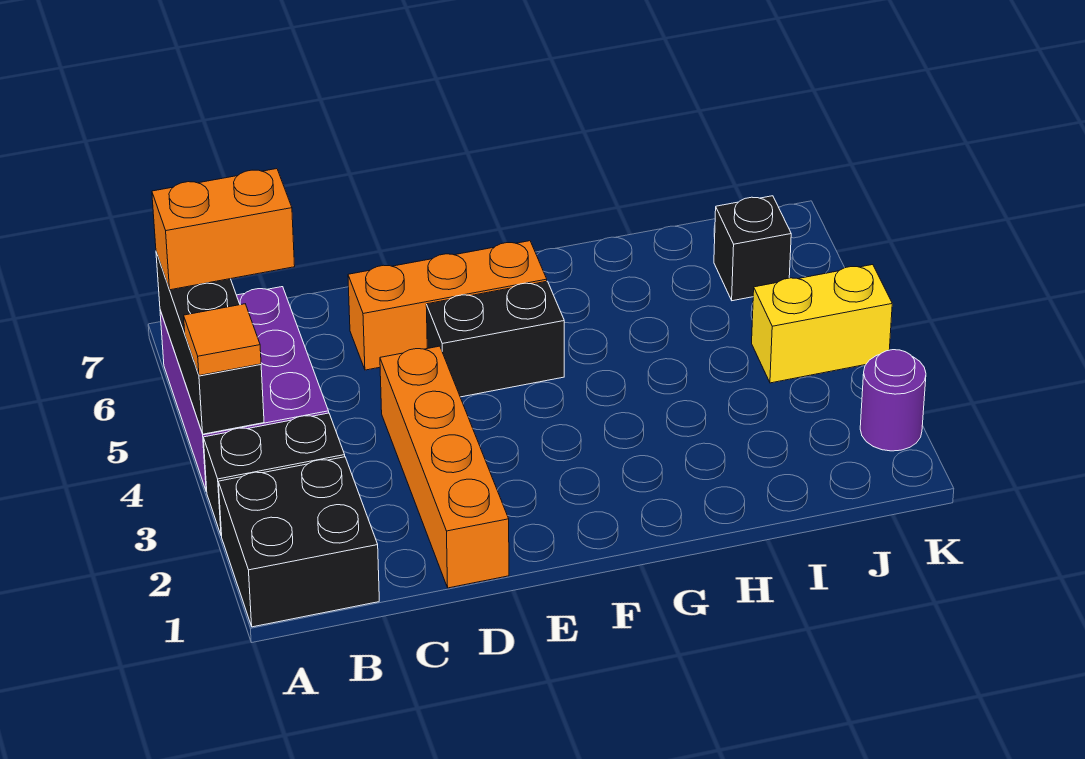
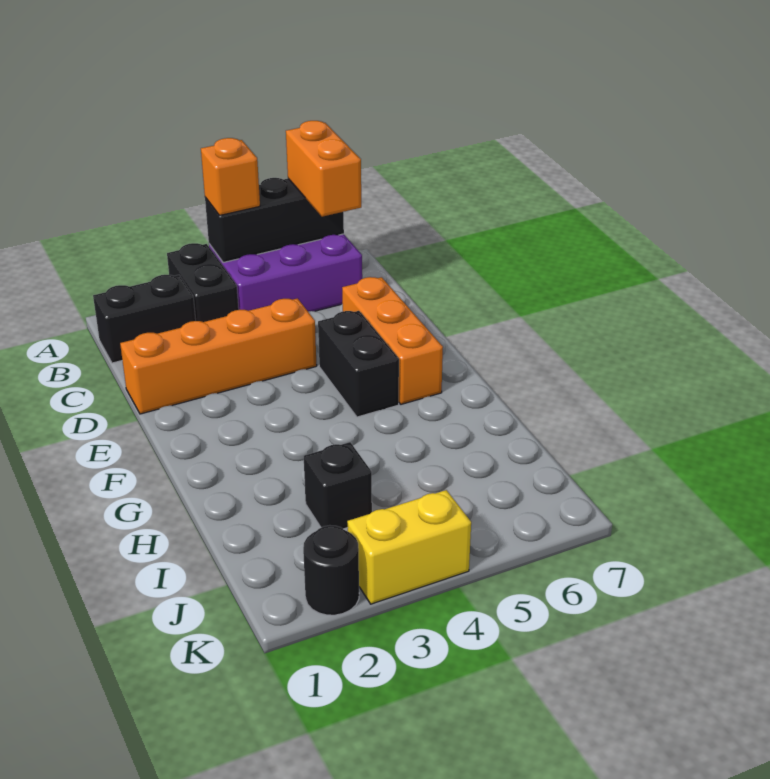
black brick A1:B2 level 1 -> black brick B1:B2 level 1
orange tile A4 level 3 -> orange brick A4 level 3
yellow brick J4:K4 level 1 -> yellow brick K3:K4 level 1
black brick J6 level 1 -> black brick I3 level 1
purple round brick K2 level 1 -> black round brick K2 level 1

